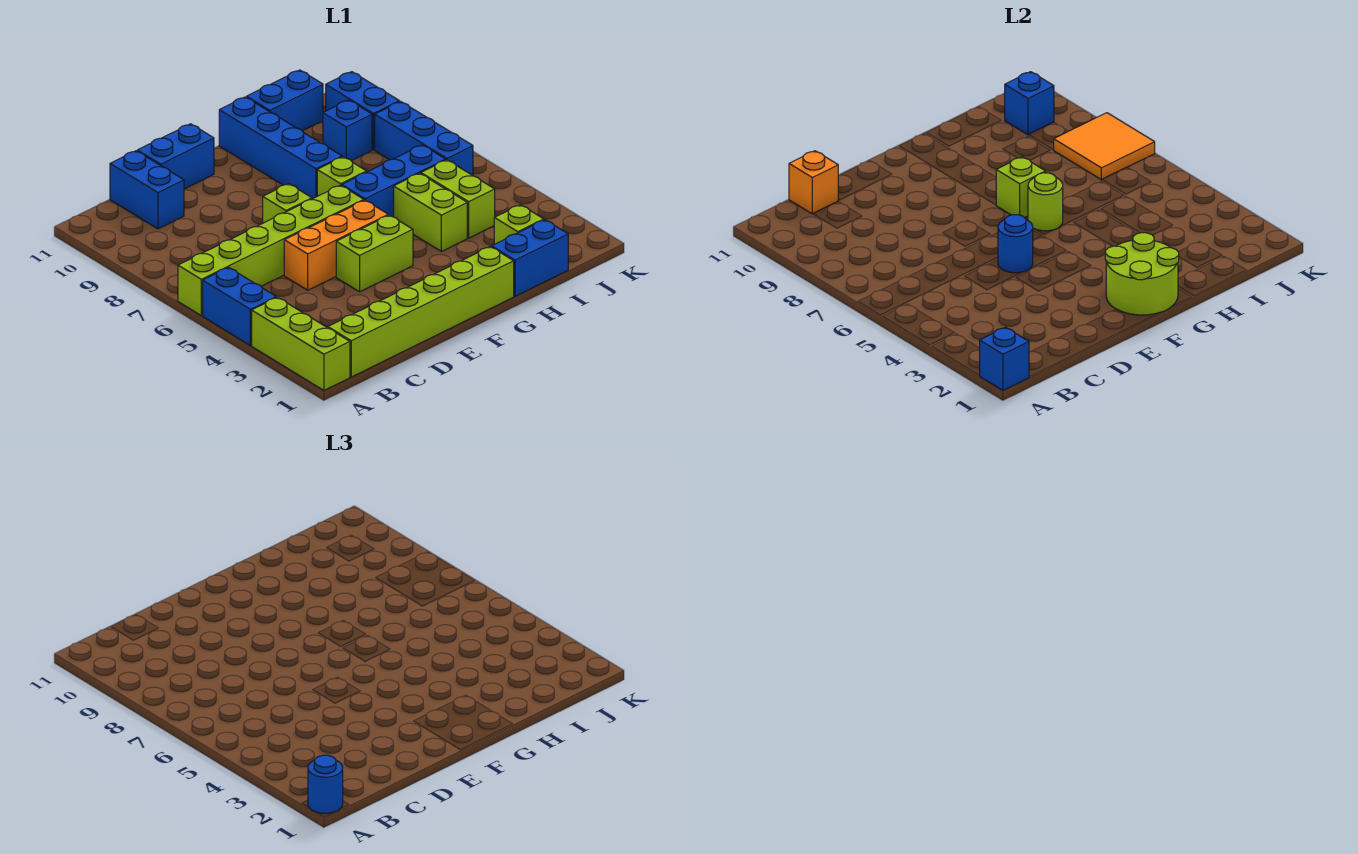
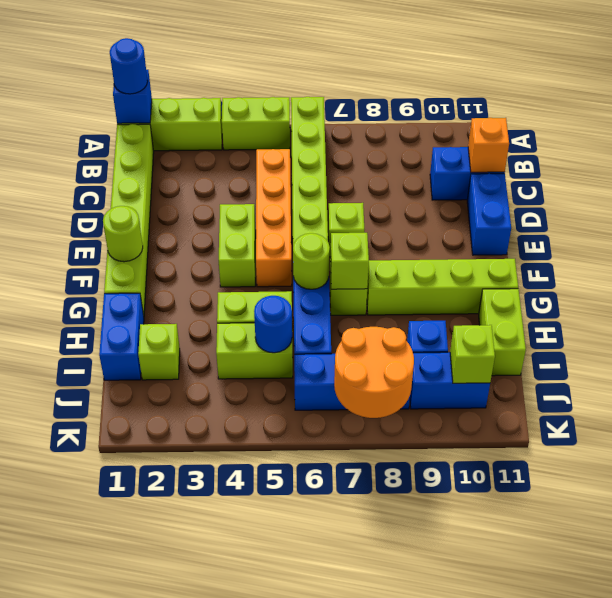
blue brick A4:A5 level 1 -> lime brick A4:A5 level 1
orange brick D5:F5 level 1 -> orange brick C5:F5 level 1
blue round brick E5 level 2 -> blue round brick I5 level 2
lime round brick F1:G2 level 2 -> lime round brick F1 level 2
blue brick G8:G11 level 1 -> lime brick G8:G11 level 1
blue brick H11:I11 level 1 -> lime brick H11:I11 level 1
orange tile J7:K8 level 2 -> orange round brick J7:K8 level 2
blue brick J10 level 2 -> lime brick J10 level 2

